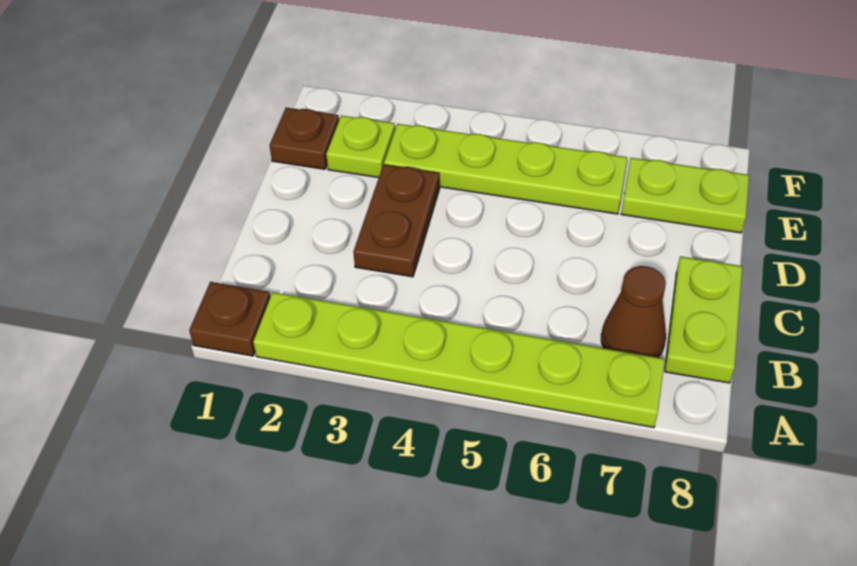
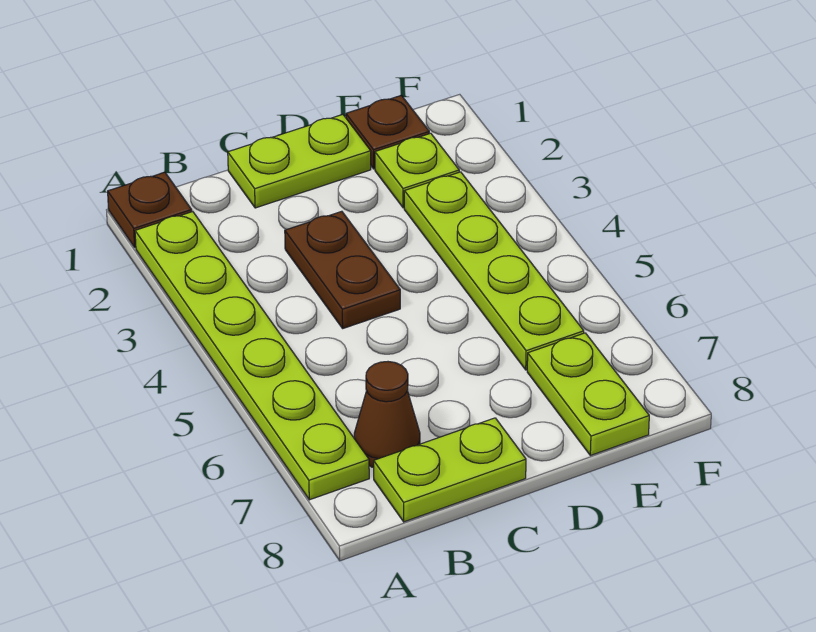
none -> lime plate C1:D1 level 1
brown plate C3:D3 level 1 -> brown plate C3:C4 level 1

